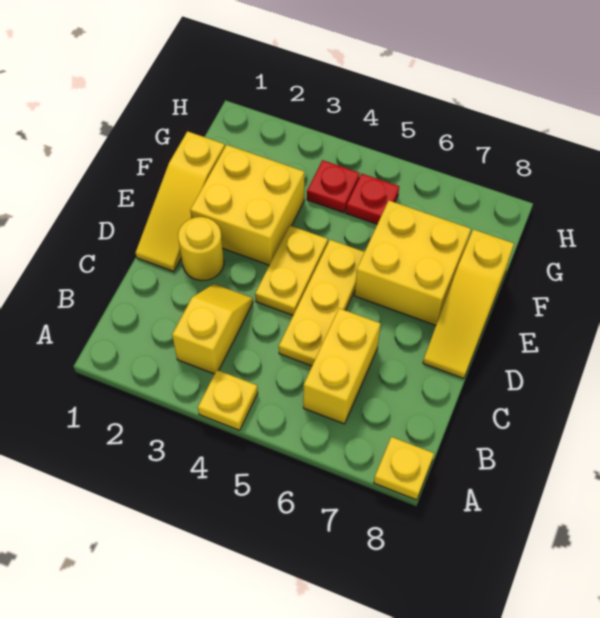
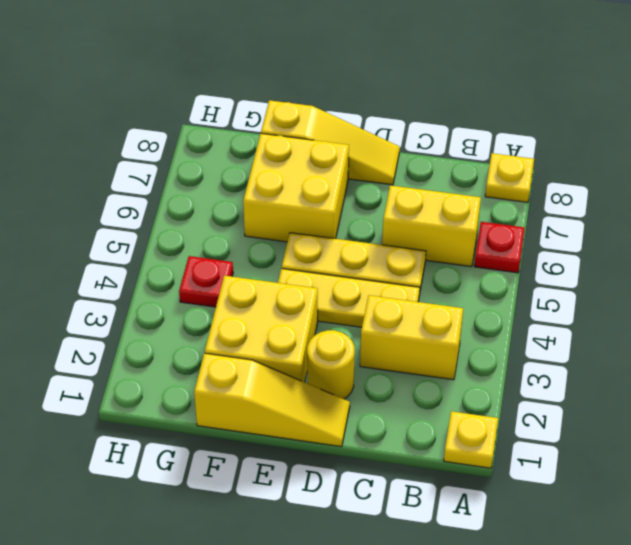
yellow plate A4 level 1 -> yellow plate A1 level 1
yellow slope B3:C3 level 1 top B -> yellow brick B3:C3 level 1
yellow plate D4:E4 level 1 -> yellow plate C4:E4 level 1
red plate G5 level 1 -> red plate A6 level 1

